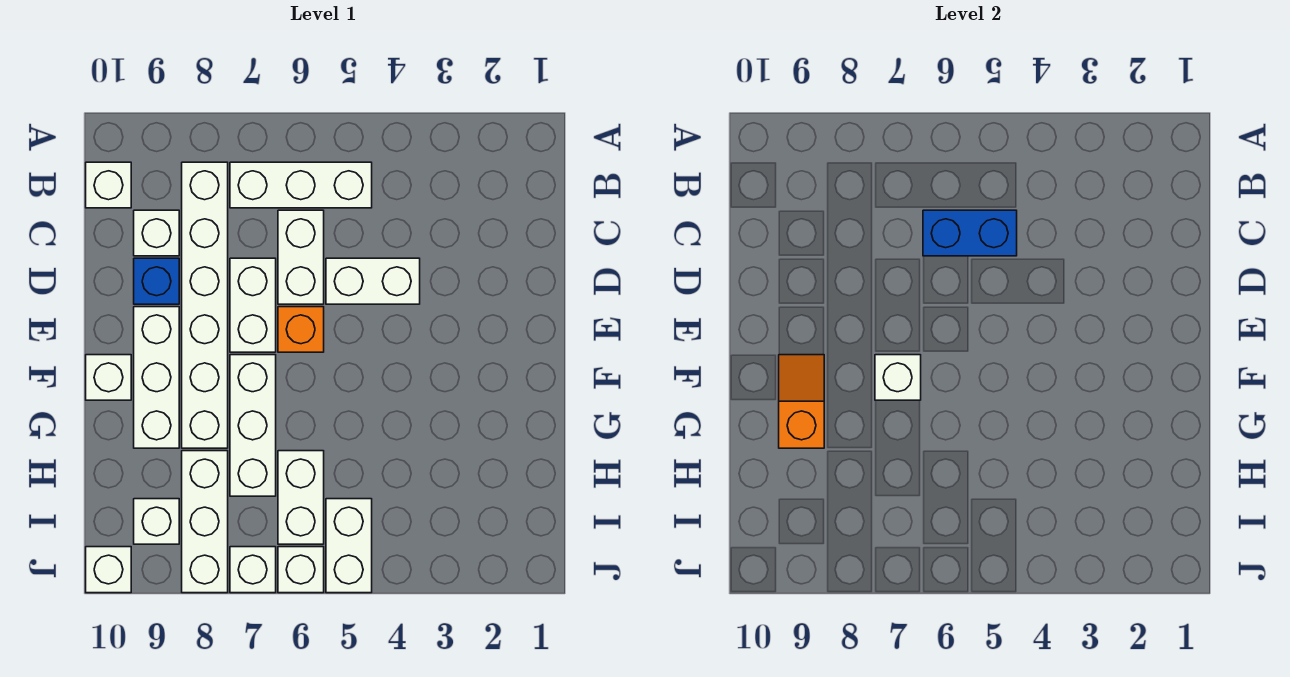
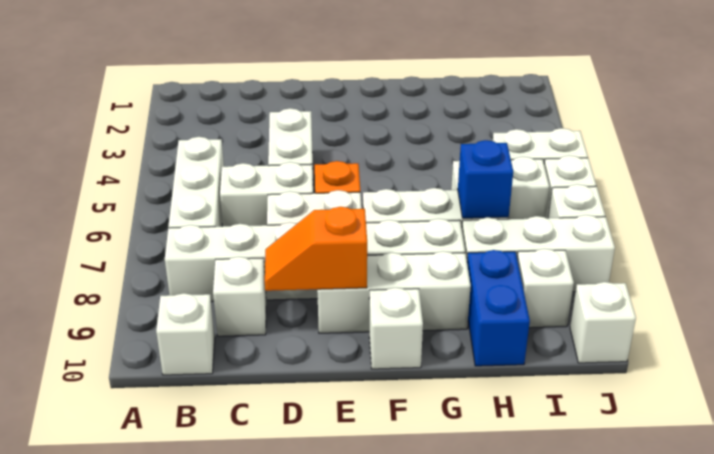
blue brick C5:C6 level 2 -> blue brick H9:H10 level 1
blue brick D9 level 1 -> blue brick H7 level 2
white brick F7 level 2 -> none
orange slope F9:G9 level 2 top G -> orange slope D9:E9 level 2 top E

